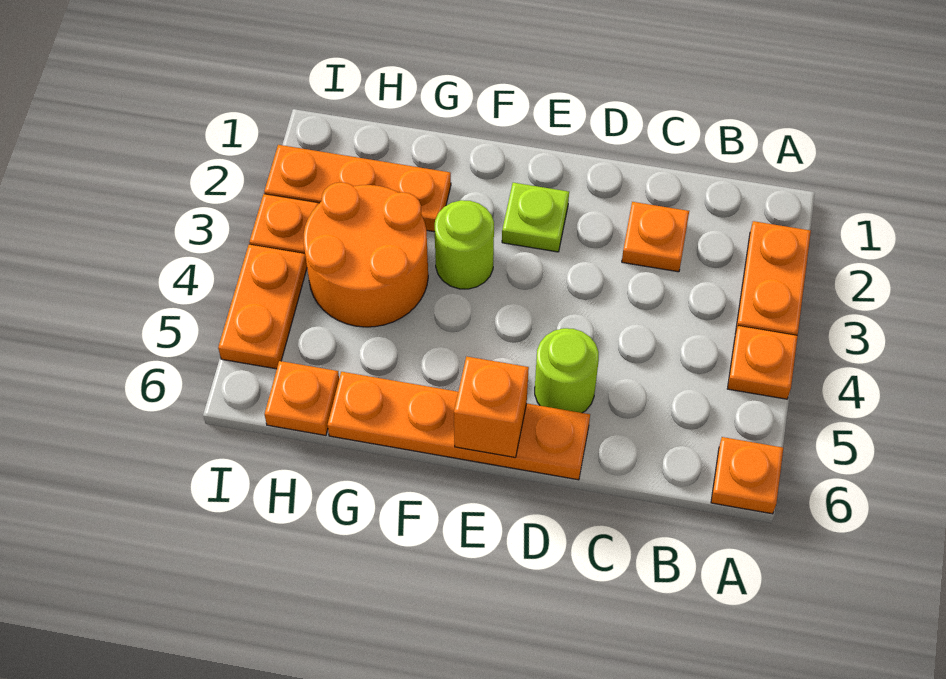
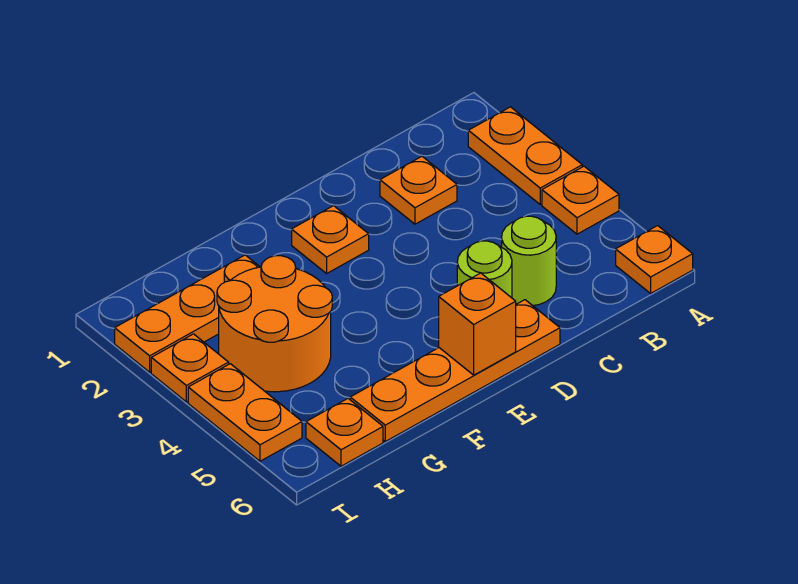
lime plate E2 level 1 -> orange plate E2 level 1
lime round brick F3 level 1 -> lime round brick C5 level 1

